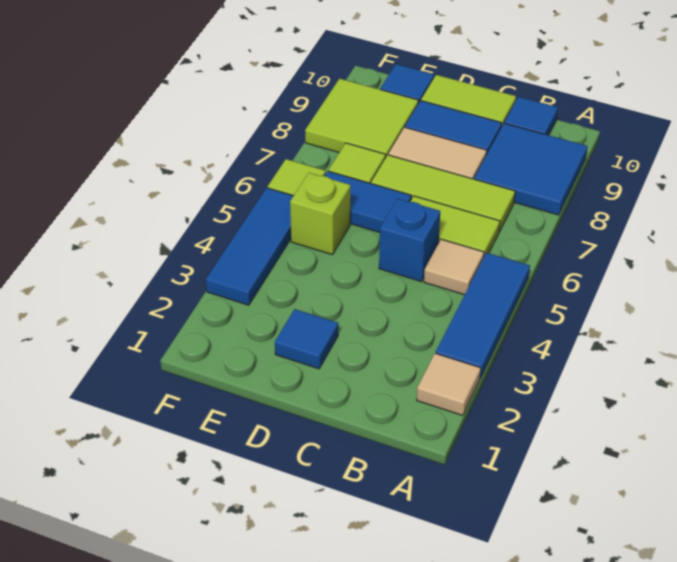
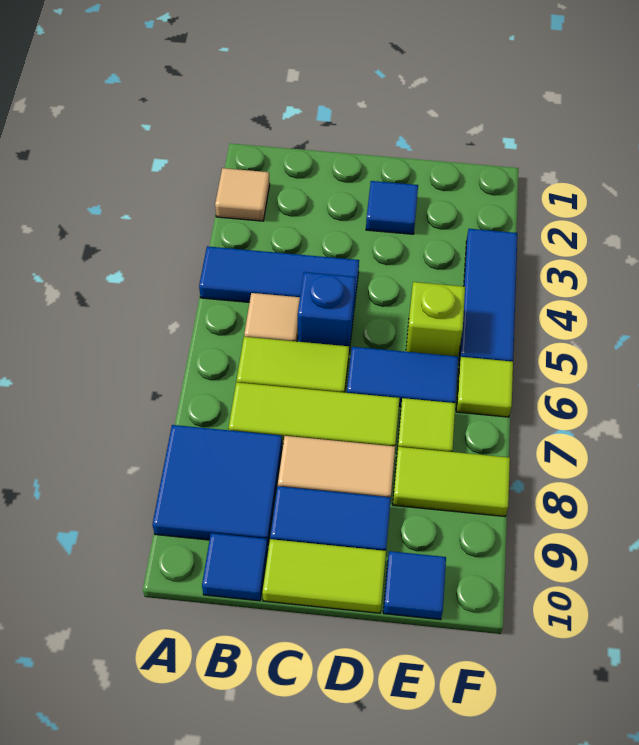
blue tile A3:A5 level 1 -> blue tile A4:C4 level 1
lime tile E8:F9 level 1 -> lime tile E8:F8 level 1

